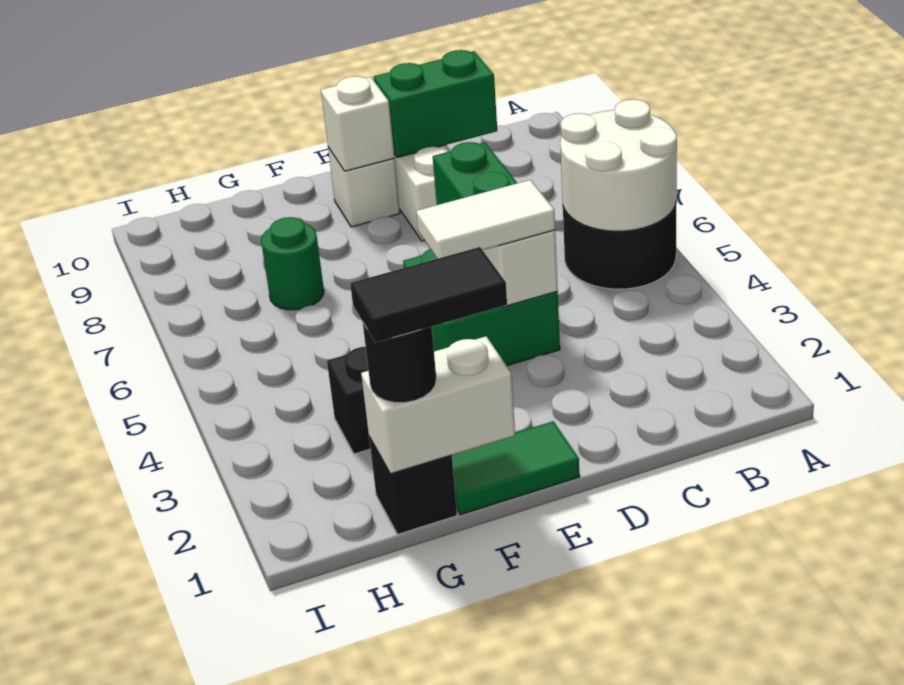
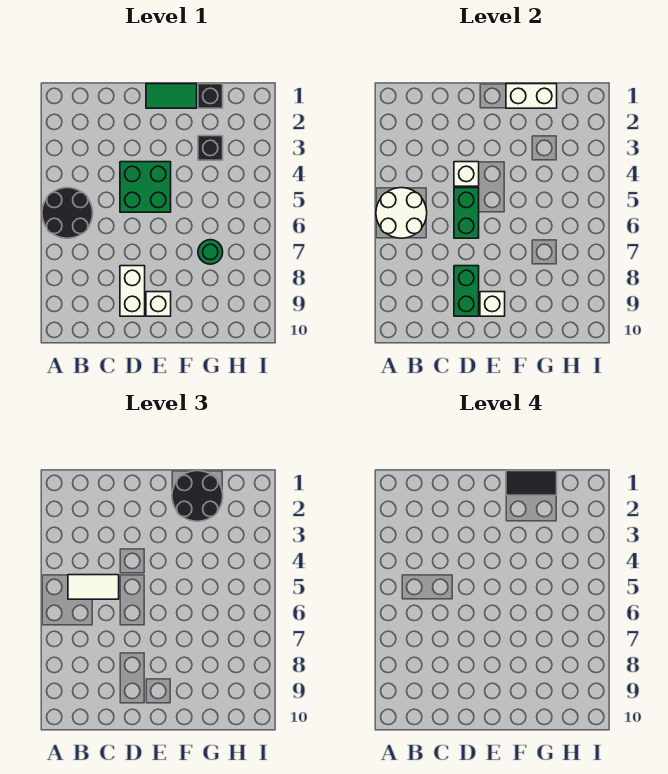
green brick C9:D9 level 2 -> green brick D8:D9 level 2
white tile D4:E4 level 3 -> white tile B5:C5 level 3
black round brick G1 level 3 -> black round brick F1:G2 level 3

